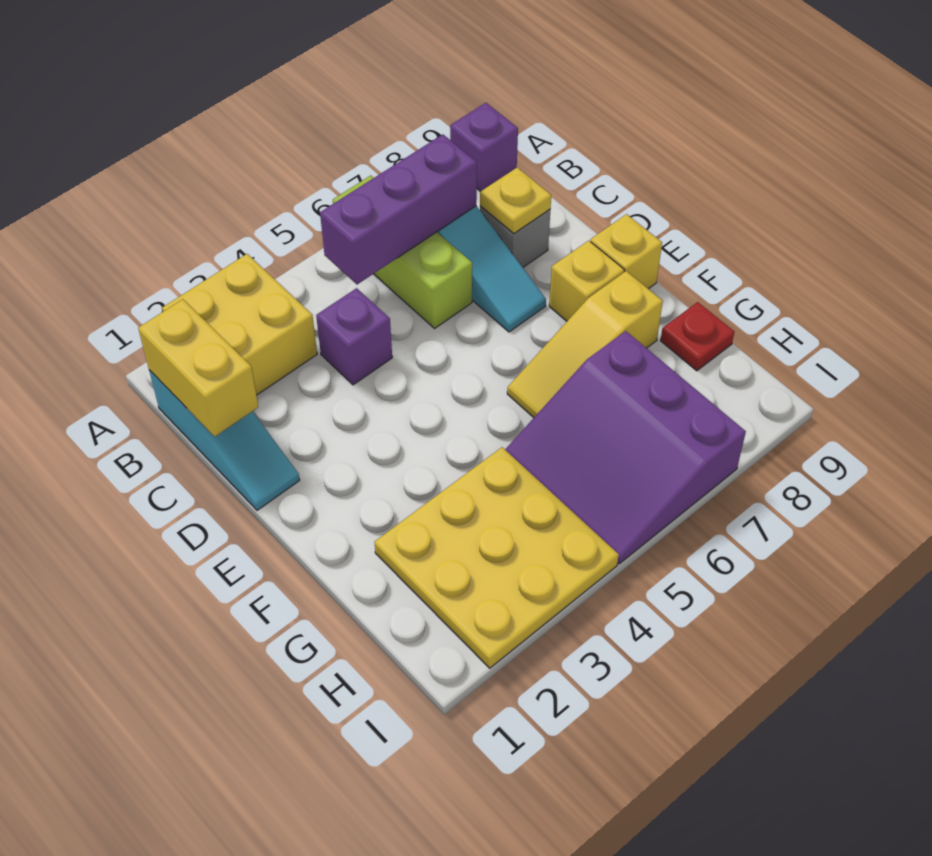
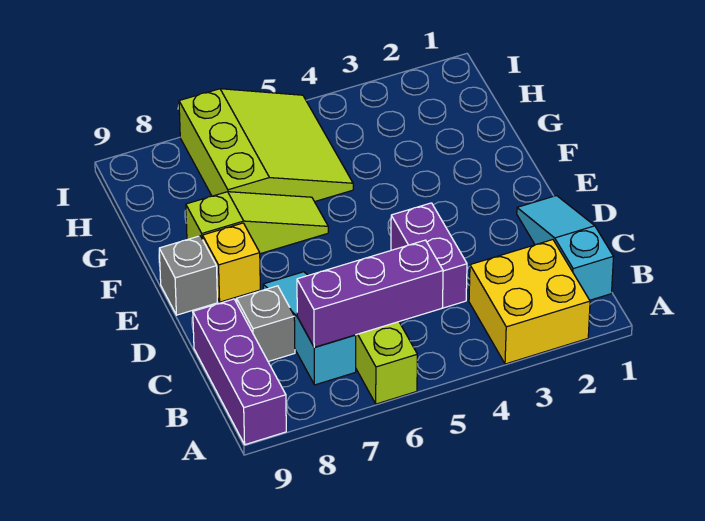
purple brick A9 level 1 -> purple brick A9:C9 level 1
yellow brick B1:C1 level 2 -> none
purple brick C4 level 1 -> purple brick C4:D4 level 1
yellow plate C8 level 2 -> none
yellow brick E9 level 1 -> grey brick E9 level 1
yellow slope F6:F8 level 1 top 8 -> lime slope F6:F8 level 1 top 8
yellow plate G2:I4 level 1 -> none
purple slope G5:I7 level 1 top 7 -> lime slope G5:I7 level 1 top 7
red plate G9 level 1 -> none

